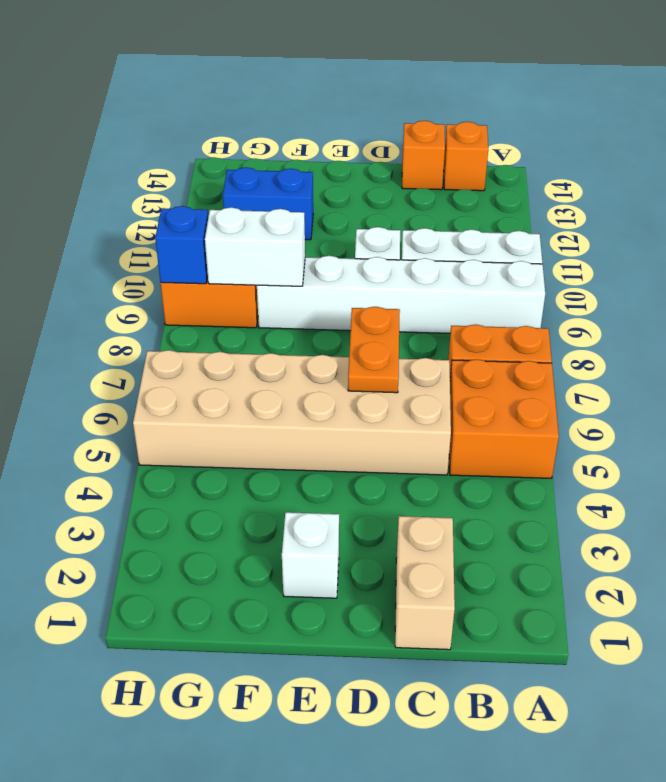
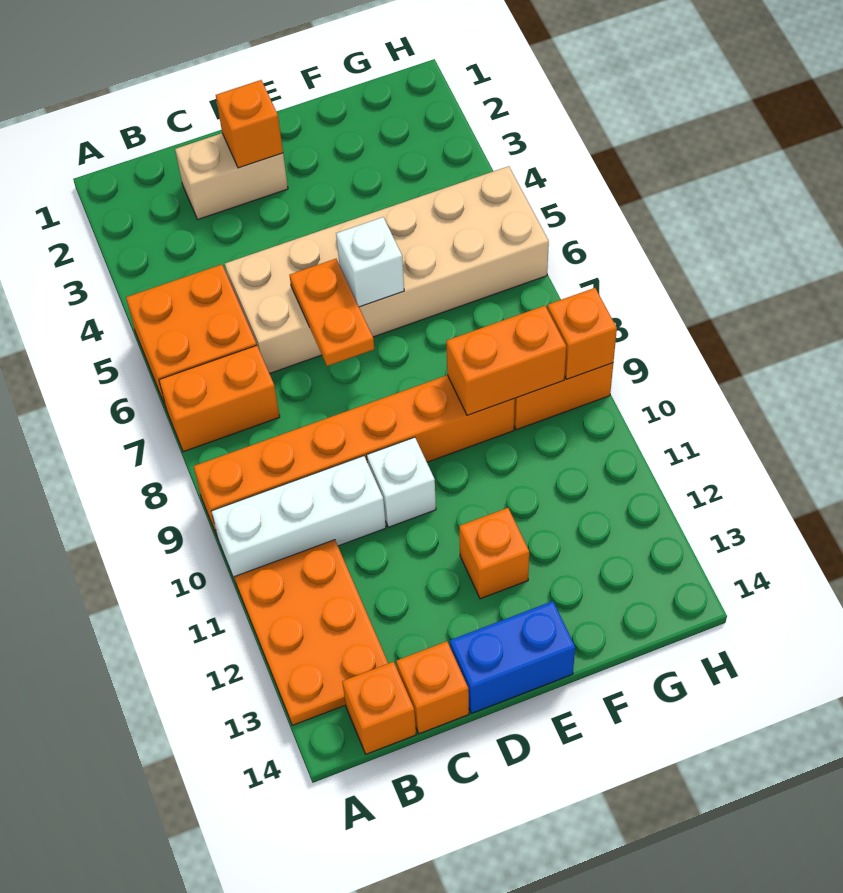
white brick A9:F9 level 1 -> orange brick A9:F9 level 1
none -> orange plate A11:B13 level 1
tan brick C1:C2 level 1 -> tan brick C2:D2 level 1
none -> orange brick D2 level 2
white brick E2 level 1 -> white brick E6 level 2
none -> orange brick E12 level 1
white brick F9:G9 level 2 -> orange brick F9:G9 level 2
blue brick F12:G12 level 1 -> blue brick D14:E14 level 1
blue brick H9 level 2 -> orange brick H9 level 2

